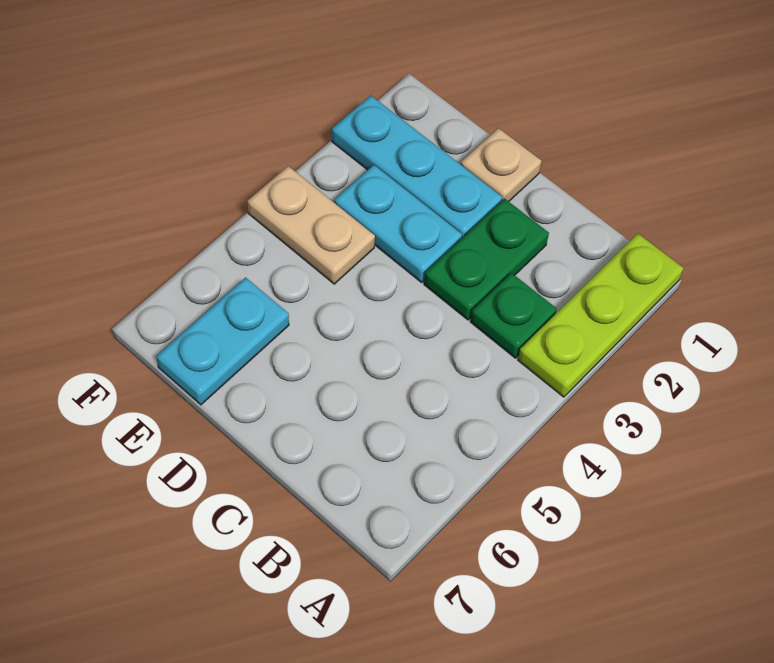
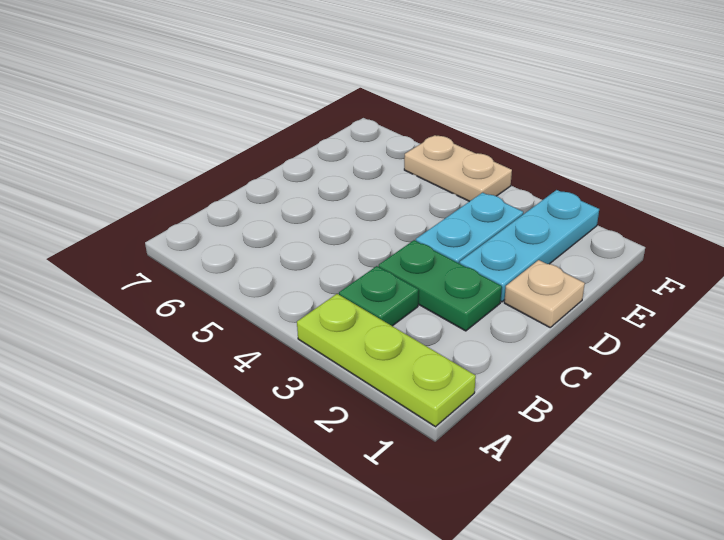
tan plate E4:F4 level 1 -> tan plate F4:F5 level 1
cyan plate E6:E7 level 1 -> none

